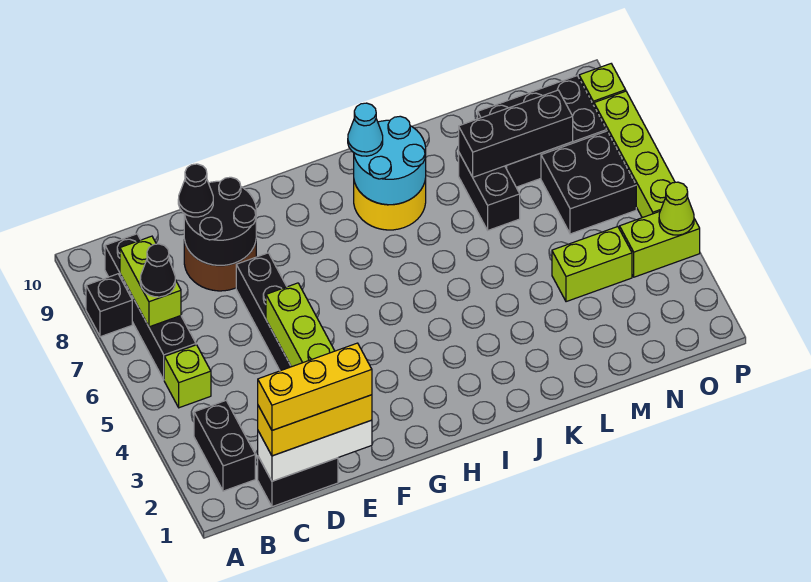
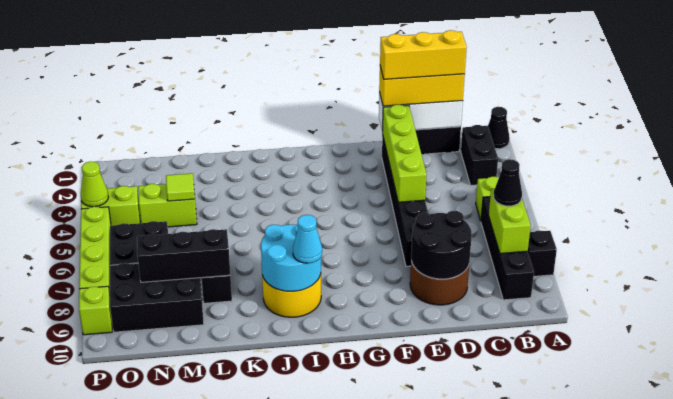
black cone D9 level 3 -> black cone A1 level 1
none -> lime tile M4 level 2

